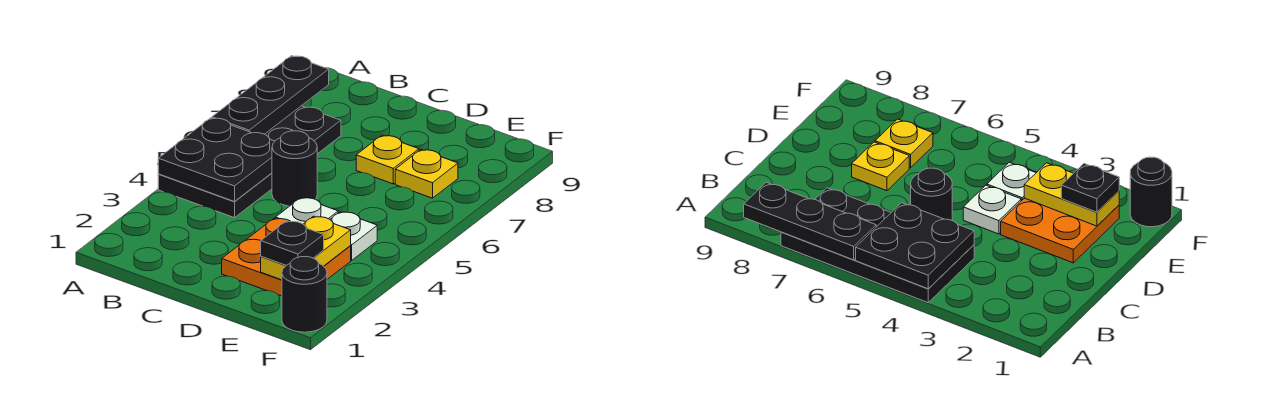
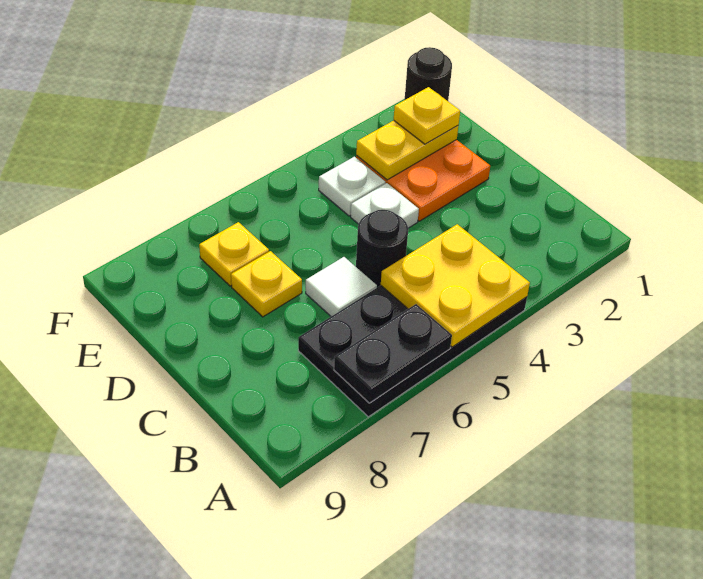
black plate A4:B5 level 2 -> yellow plate A4:B5 level 2
black plate A6:A8 level 2 -> black plate A6:A7 level 2
none -> white tile C6 level 1
black plate E2 level 3 -> yellow plate E2 level 3

